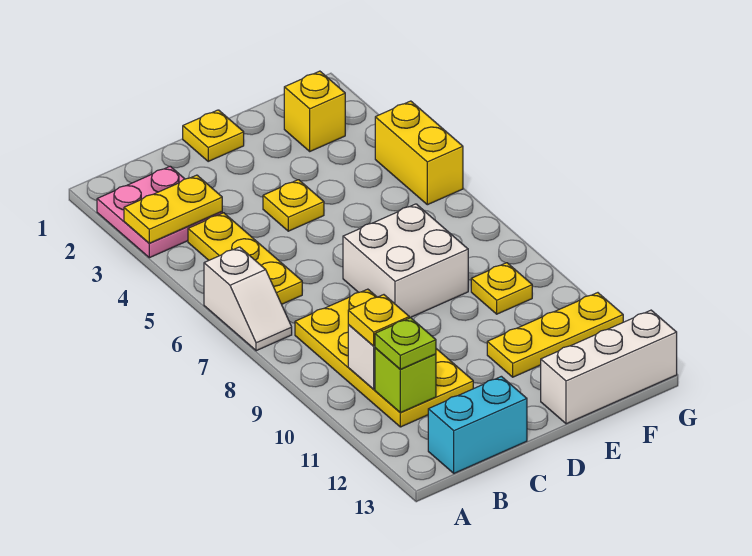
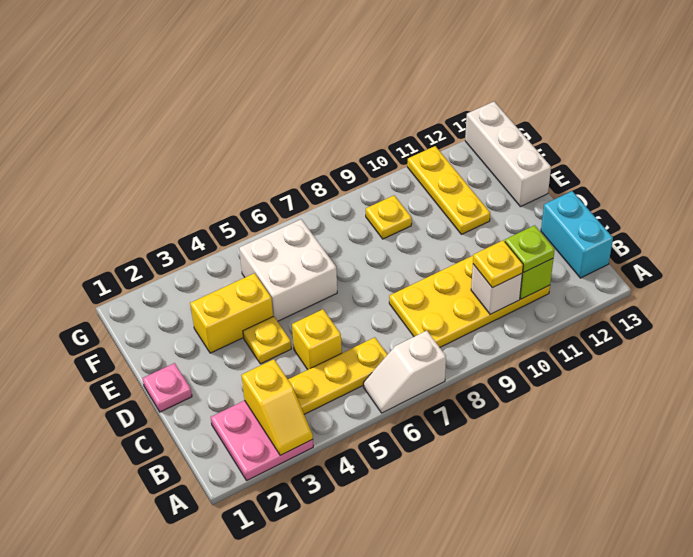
yellow plate A3:B3 level 2 -> yellow slope A3:B3 level 2 top B
white slope A6:A7 level 1 top 6 -> white slope A6:A7 level 1 top 7
yellow plate D1 level 1 -> pink plate D1 level 1
white brick D7:E8 level 1 -> white brick E5:F6 level 1
yellow brick F2 level 1 -> yellow brick C5 level 1
yellow brick G4:G5 level 1 -> yellow brick E3:E4 level 1

